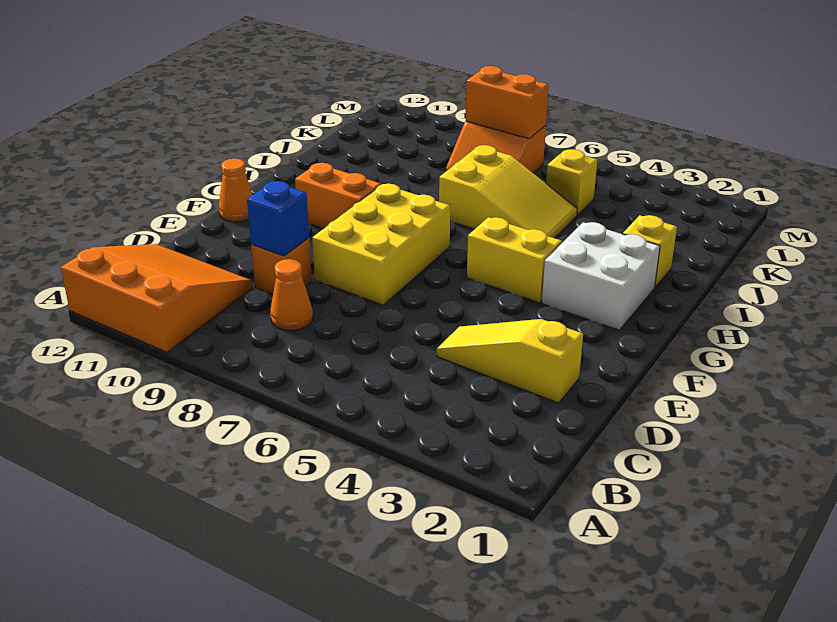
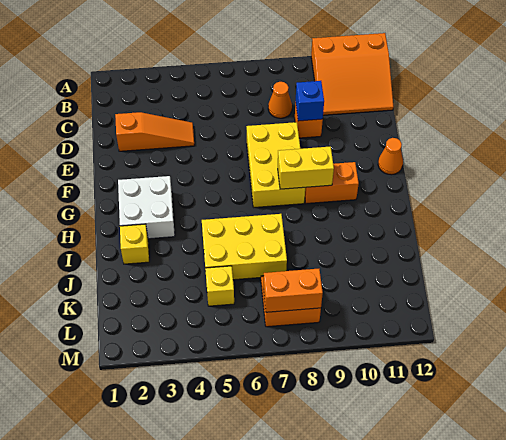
yellow slope D2:D4 level 1 top 2 -> orange slope D2:D4 level 1 top 2
yellow brick G4:G5 level 1 -> yellow brick G8:G9 level 2
yellow slope I5:J7 level 1 top 7 -> yellow brick I5:J7 level 1

